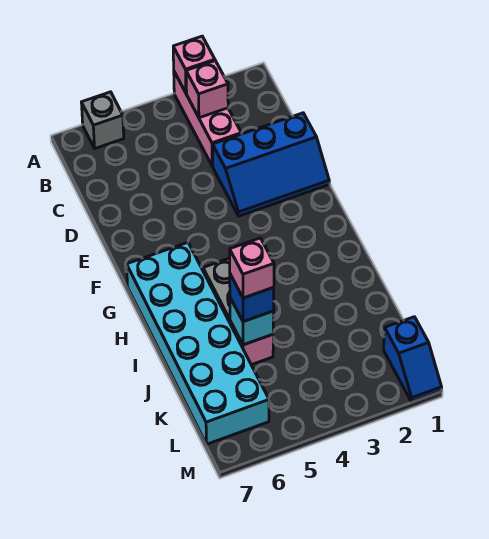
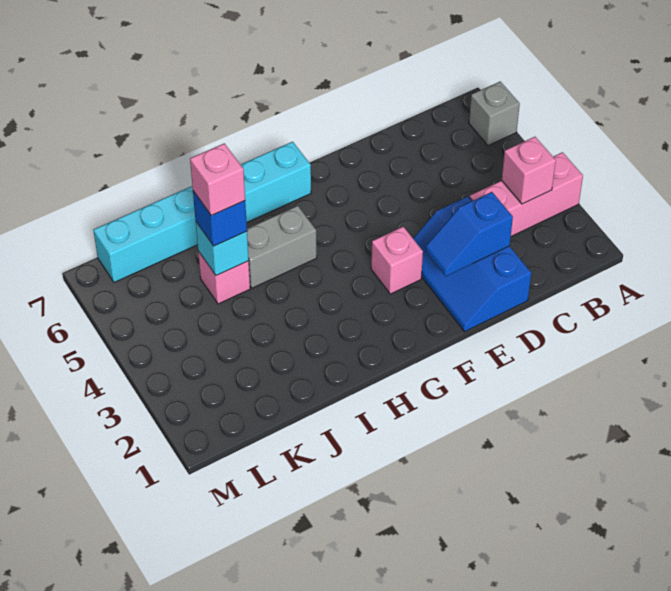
pink brick A3 level 2 -> pink brick F3 level 1
cyan brick G6:L7 level 1 -> cyan brick G7:L7 level 1
blue slope L1:M1 level 1 top L -> blue slope D2:E2 level 2 top D

